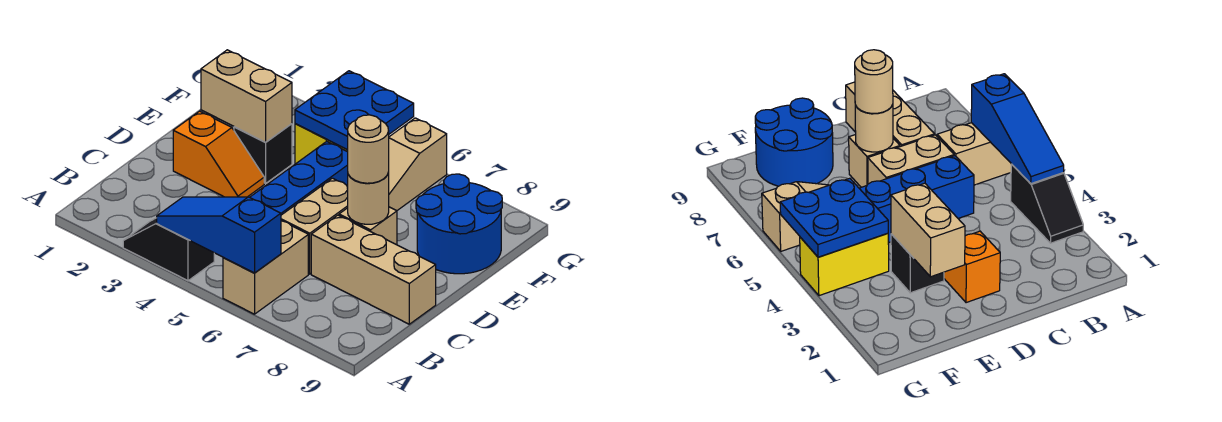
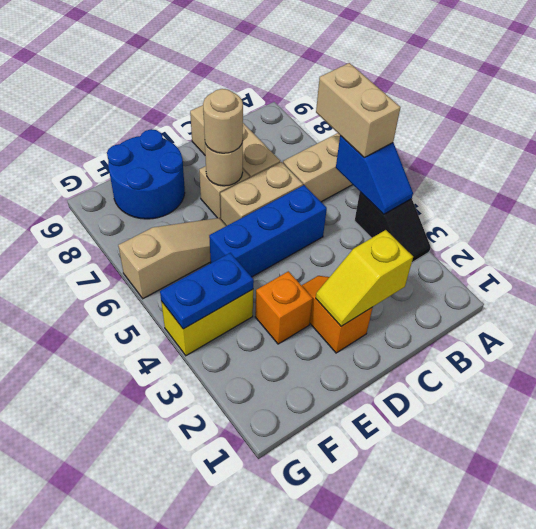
blue slope A4:A6 level 2 top 6 -> blue slope A4:A5 level 2 top 5
none -> yellow slope C2:D2 level 2 top C
tan brick E2:E3 level 2 -> tan brick A5:A6 level 3
black brick E3 level 1 -> orange brick E3 level 1
blue plate F4:G5 level 2 -> blue plate F4:G4 level 2

